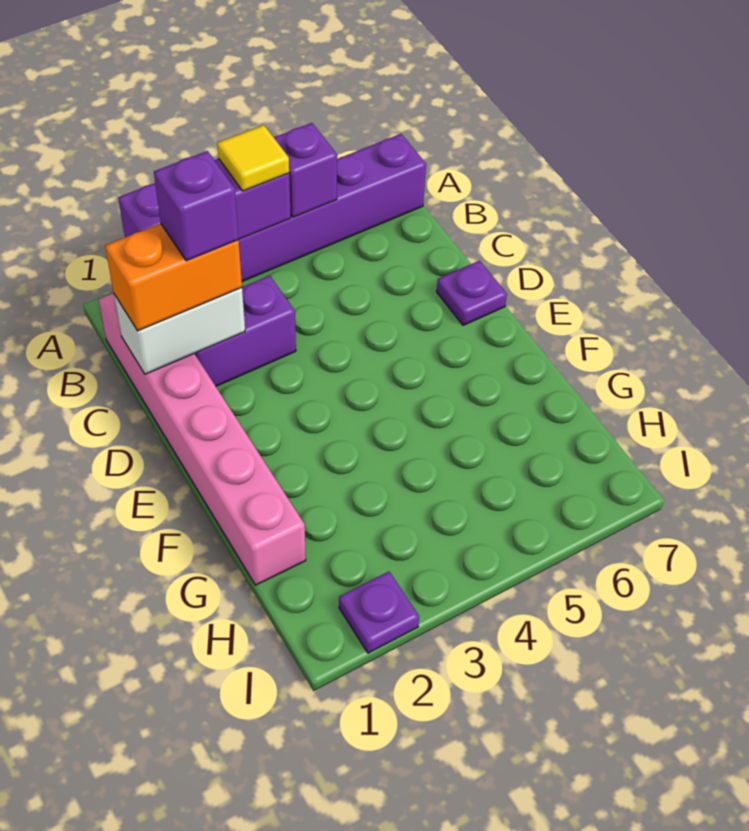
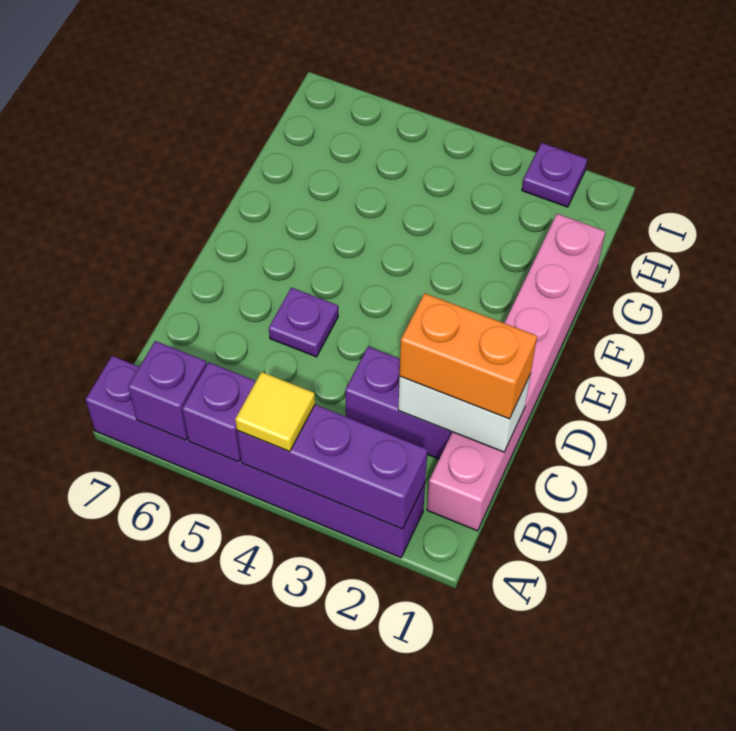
purple brick C2 level 4 -> purple brick A6 level 2
purple plate D7 level 1 -> purple plate D5 level 1

